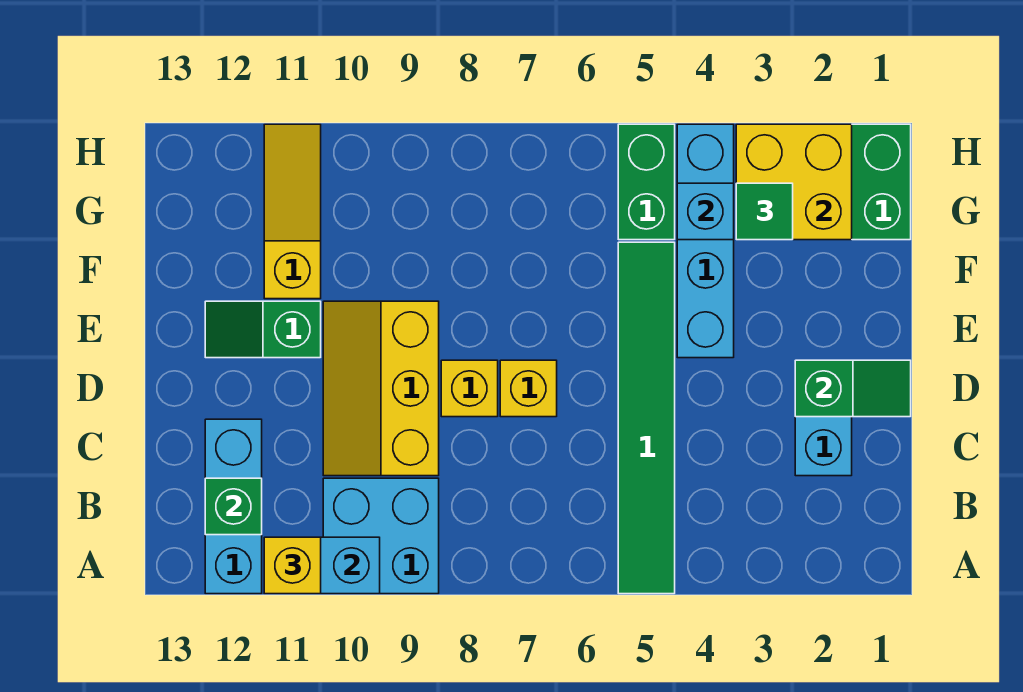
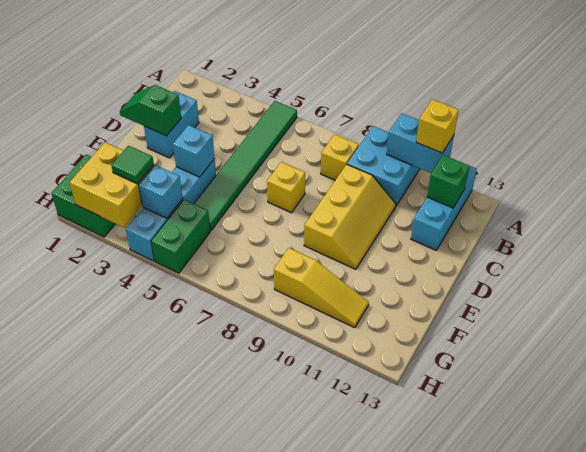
yellow brick D8 level 1 -> yellow brick B8 level 1
none -> cyan brick E4 level 2
green slope E11:E12 level 1 top 11 -> none
yellow slope F11:H11 level 1 top F -> yellow slope G9:G11 level 1 top 9

